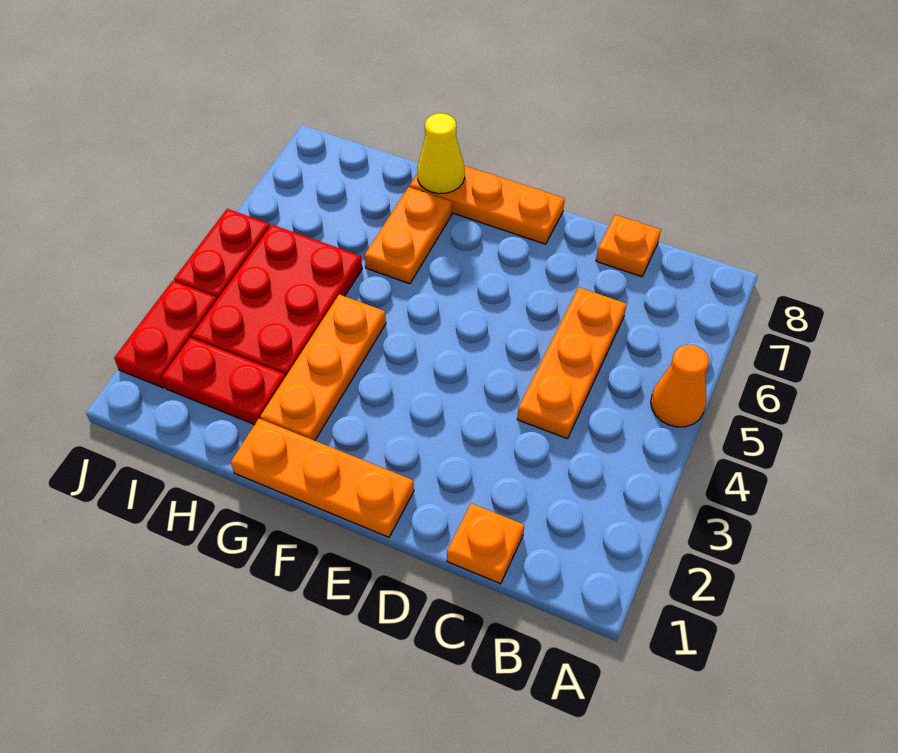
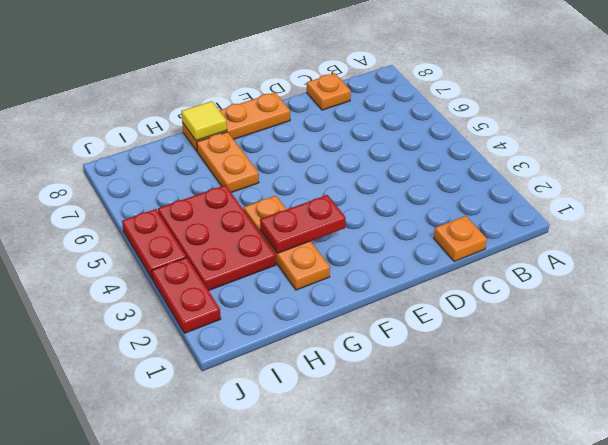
orange cone A5 level 1 -> none
orange plate C4:C6 level 1 -> none
orange plate E1:G1 level 1 -> none
yellow cone G8 level 2 -> yellow tile G8 level 2
red plate H2:I2 level 1 -> red plate F3:G3 level 2

